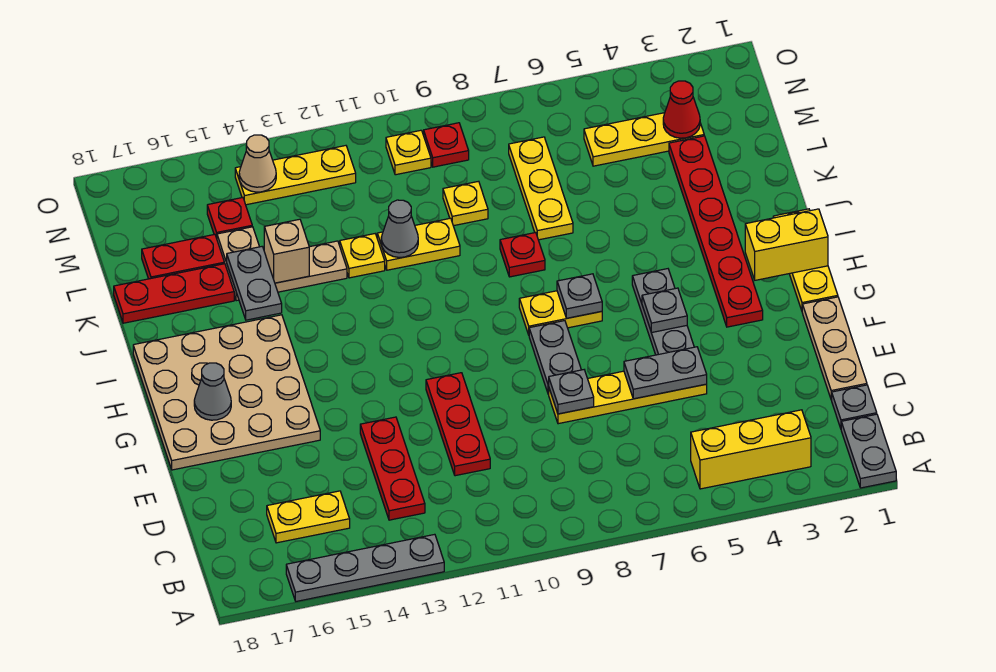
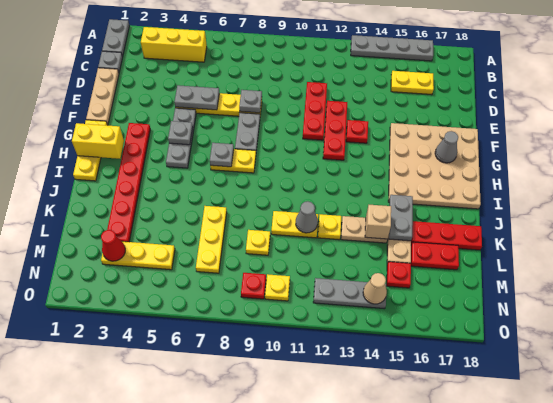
red plate C13:E13 level 1 -> red plate E12:G12 level 1
red plate J8 level 1 -> red plate F13 level 1
yellow plate N12:N14 level 1 -> grey plate N12:N14 level 1

